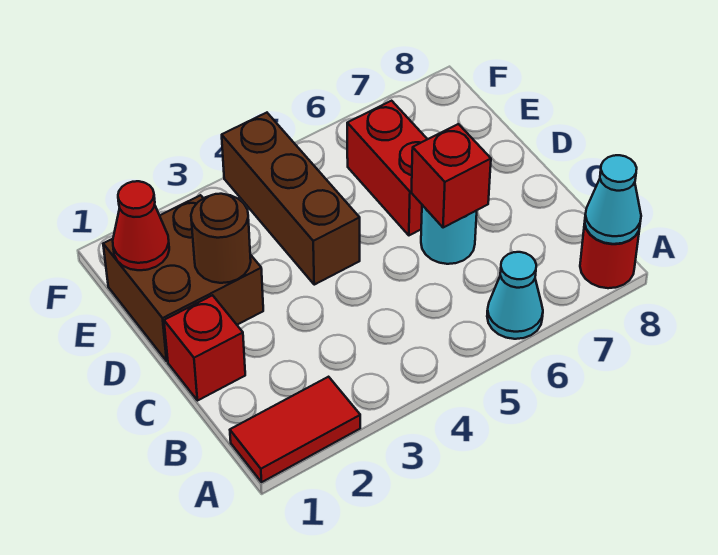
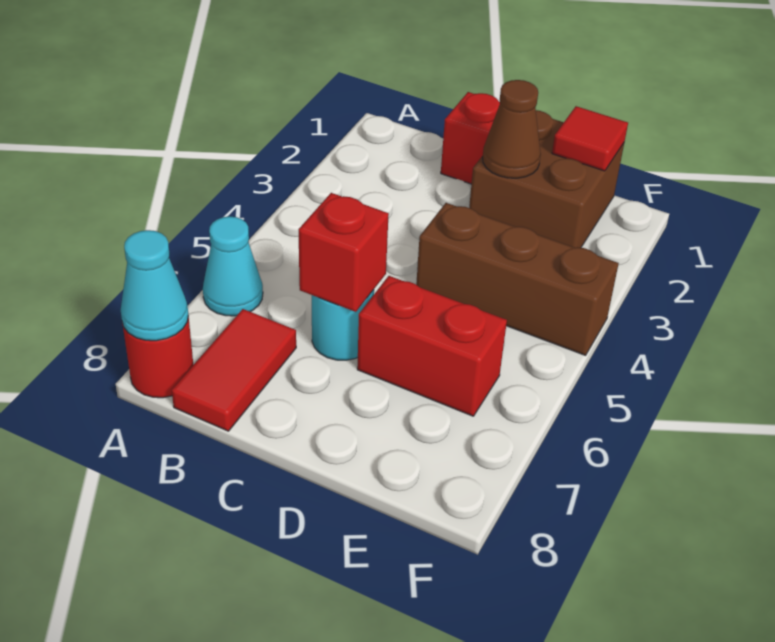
red tile A1:A2 level 1 -> red tile B7:B8 level 1
brown round brick D2 level 2 -> brown cone D2 level 2
red cone E1 level 2 -> red tile E1 level 2

